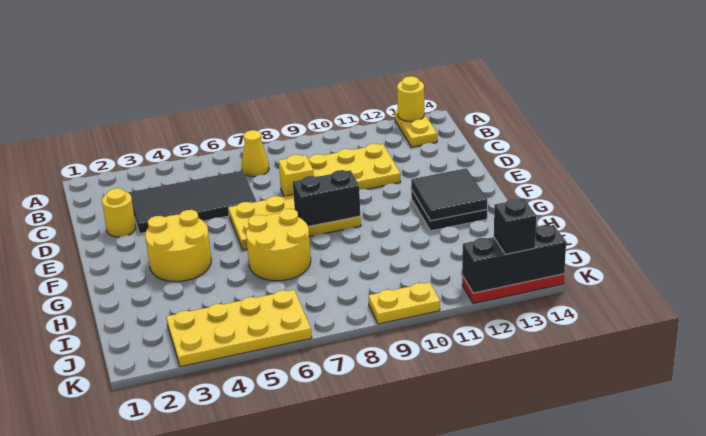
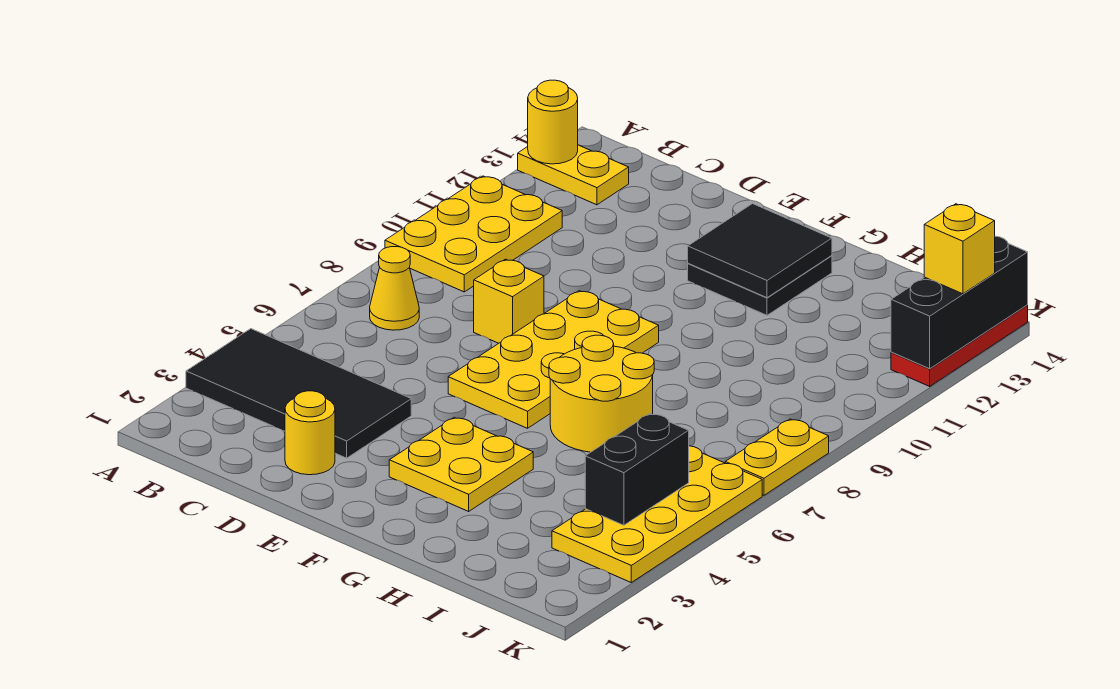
black tile C3:D6 level 1 -> black tile A3:D4 level 1
yellow plate C9:D11 level 1 -> yellow plate A9:B11 level 1
yellow round brick F3:G4 level 1 -> yellow plate F3:G4 level 1
black brick F8:F9 level 2 -> black brick J4:J5 level 2
yellow plate K9:K10 level 1 -> yellow plate K7:K8 level 1
black brick K13 level 3 -> yellow brick K13 level 3

